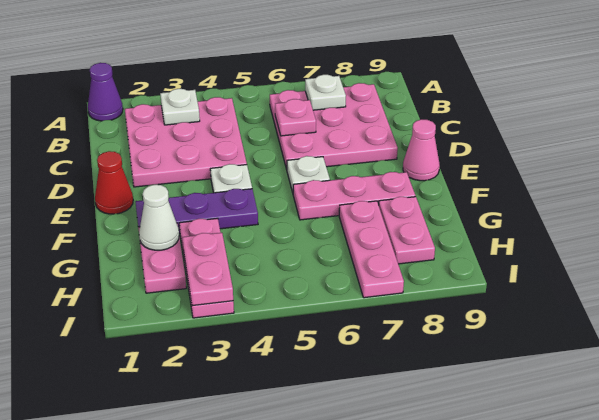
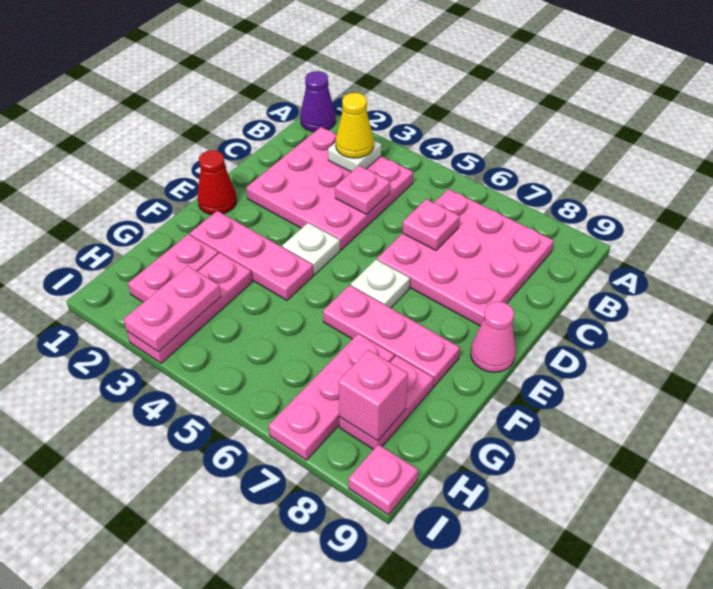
none -> yellow cone B3 level 3
white plate B7 level 2 -> none
none -> pink plate C4 level 2
purple plate F2:F4 level 1 -> pink plate F2:F4 level 1
white cone G2 level 2 -> none
none -> pink brick H8 level 2
none -> pink plate I9 level 1

